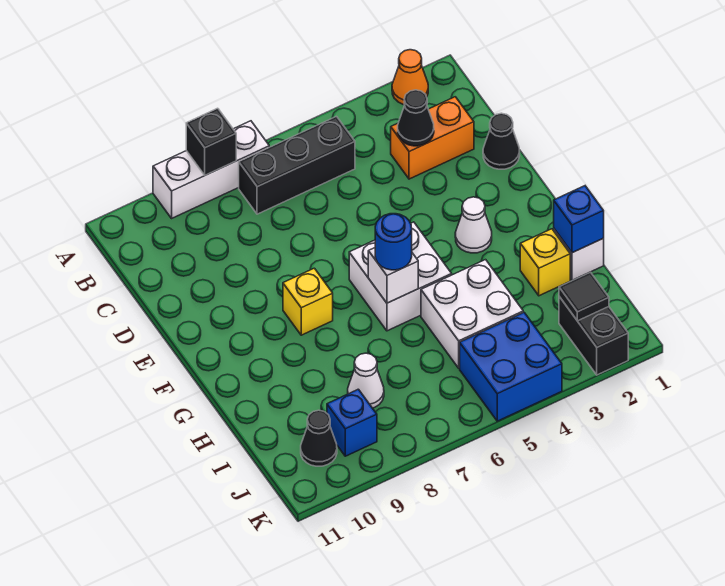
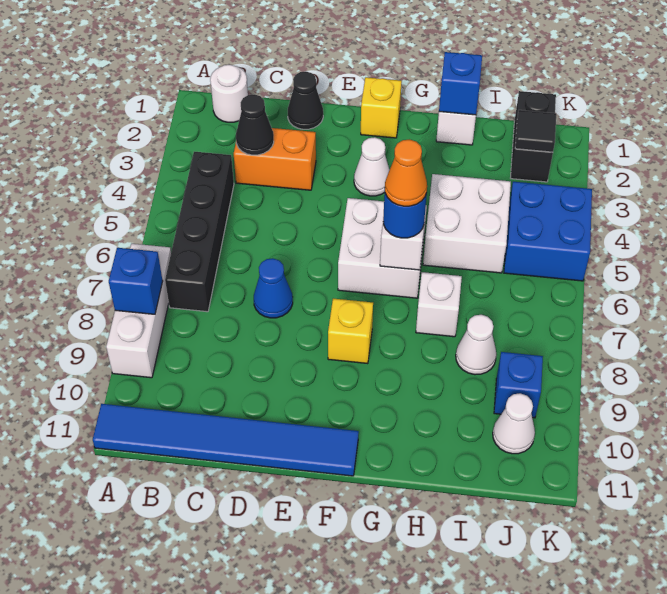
orange cone A2 level 1 -> orange cone G6 level 4
black brick A8 level 2 -> blue brick A8 level 2
none -> blue tile A11:F11 level 1
none -> white round brick B1 level 1
black brick B5:B7 level 1 -> black brick B4:B7 level 1
orange brick C2:C3 level 1 -> orange brick C3:D3 level 1
none -> blue cone D7 level 1
yellow brick H2 level 1 -> yellow brick F1 level 1
none -> white brick H7 level 1
black brick J2:K2 level 1 -> black brick J1:J2 level 1
black cone J10 level 1 -> white cone J10 level 1

